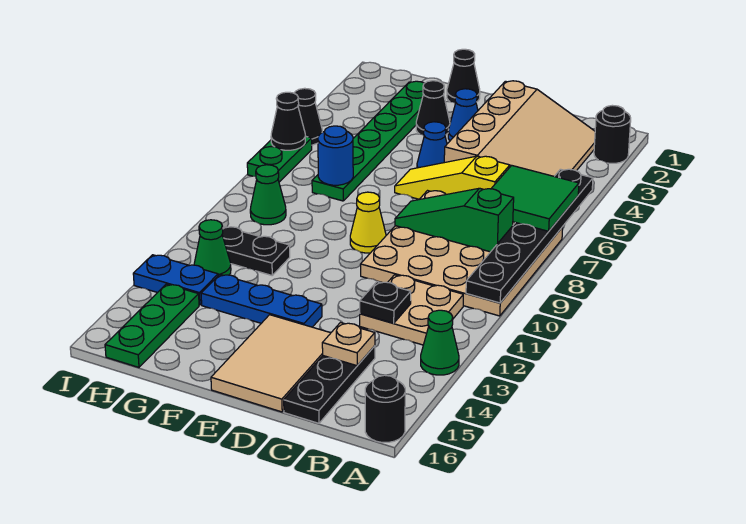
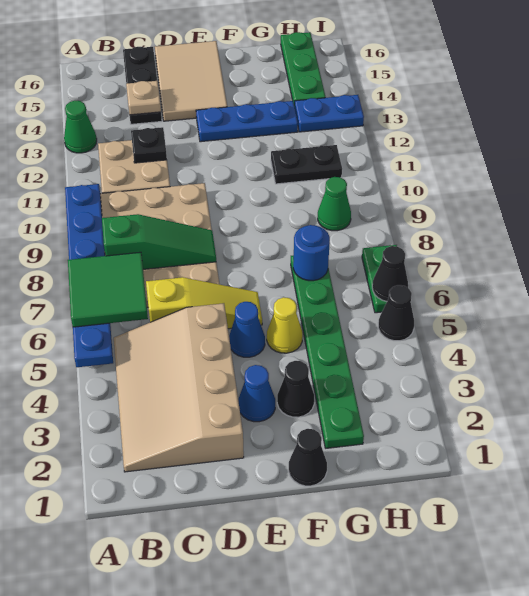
black round brick A2 level 1 -> none
black plate A5:A10 level 2 -> blue plate A5:A10 level 2
black round brick A16 level 1 -> none
yellow cone E9 level 1 -> yellow cone F5 level 1
green cone H12 level 1 -> none

